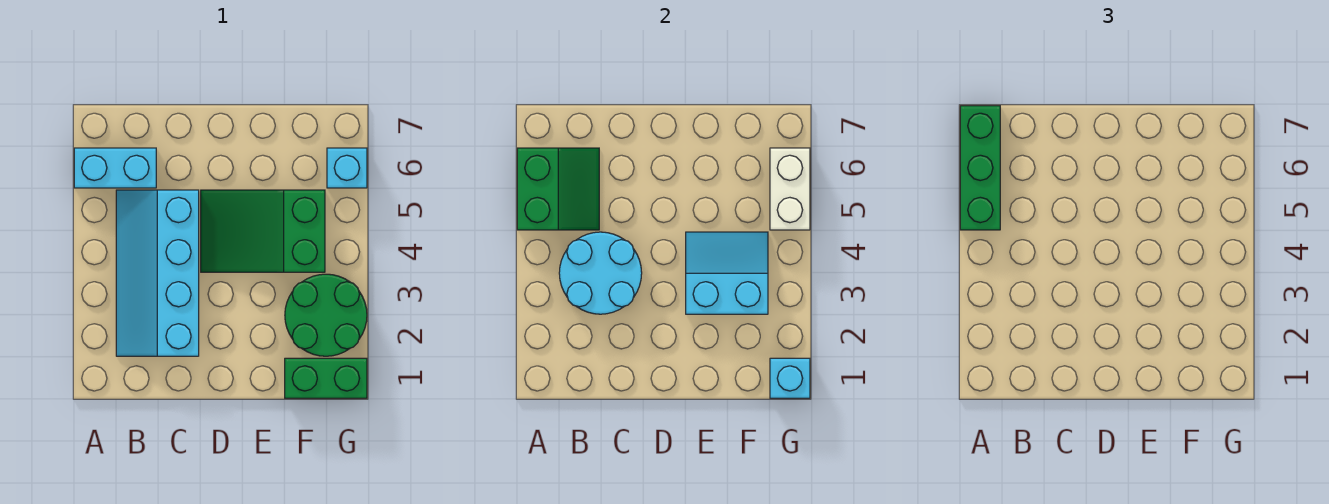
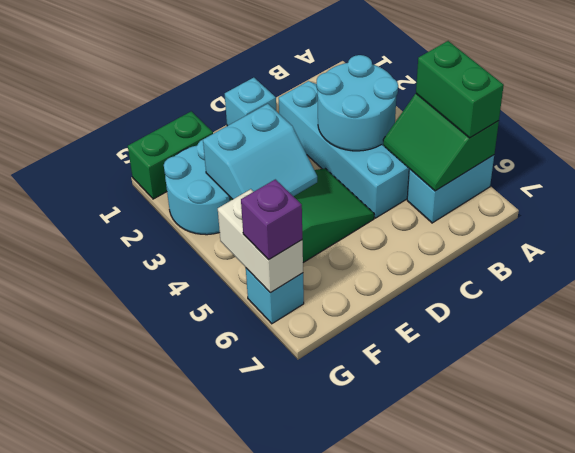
green brick A5:A7 level 3 -> green brick A5:A6 level 3
green round brick F2:G3 level 1 -> cyan round brick F2:G3 level 1
cyan brick G1 level 2 -> cyan brick D1 level 1
none -> purple brick G6 level 3

